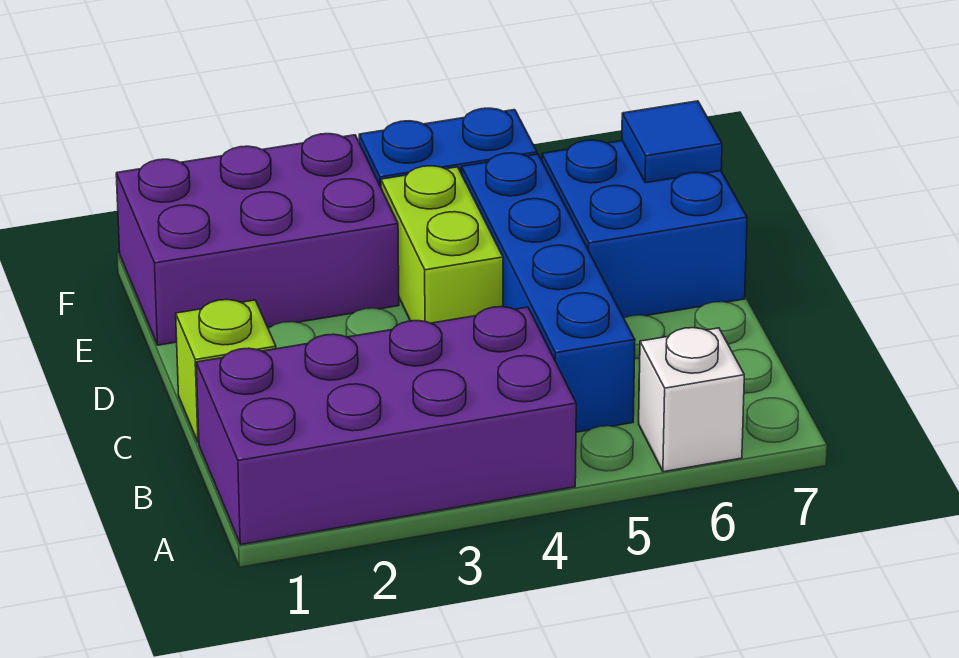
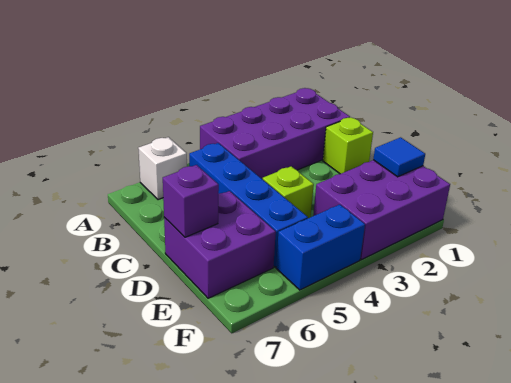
lime brick D4:E4 level 1 -> lime brick D4 level 1
blue brick D6:E7 level 1 -> purple brick D6:E7 level 1
none -> purple brick D7 level 2
blue tile E7 level 2 -> blue tile E1 level 2

